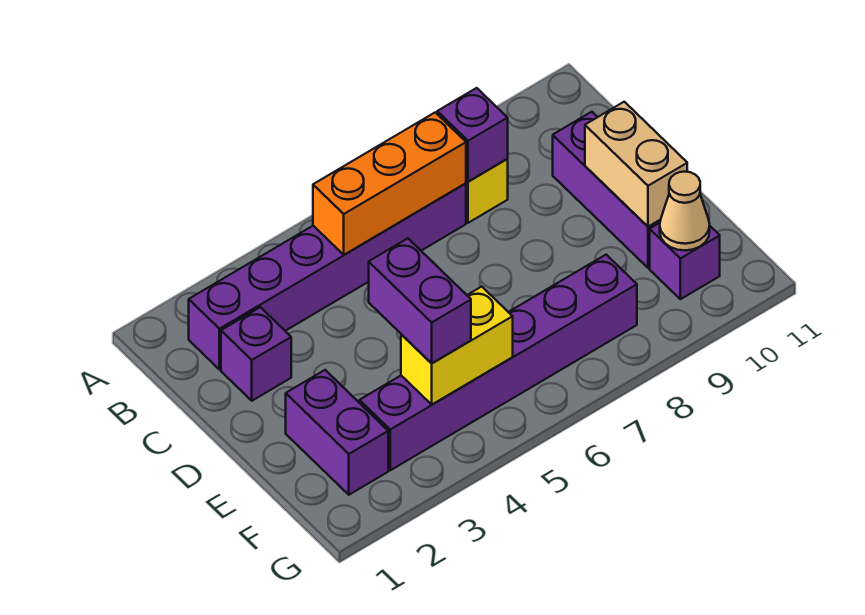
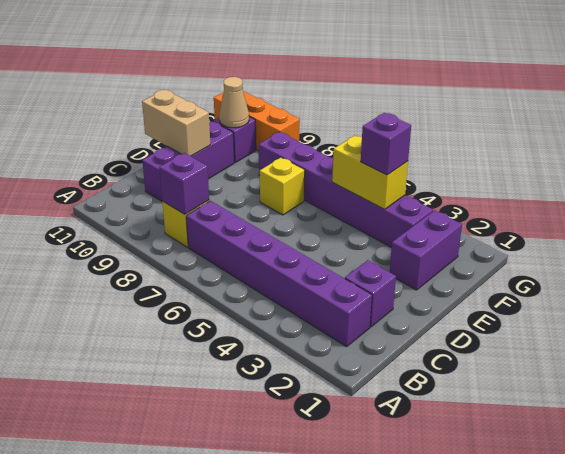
orange brick B5:B7 level 2 -> orange brick G9:G11 level 1
tan brick D10:E10 level 2 -> tan brick D10:D11 level 2
purple brick E4:F4 level 3 -> purple brick F4 level 3
none -> yellow brick E7 level 1

